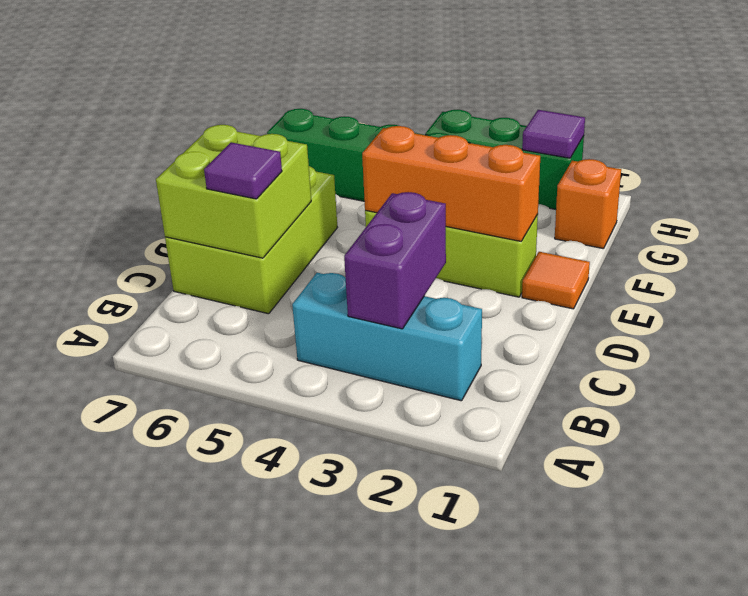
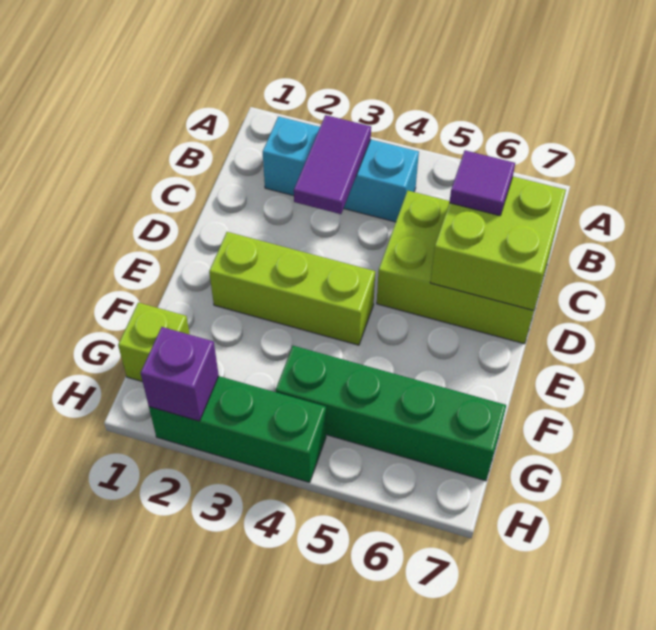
purple brick B3:C3 level 2 -> purple tile B3:C3 level 2
lime brick C6:E7 level 1 -> lime brick C5:D7 level 1
orange tile E1 level 1 -> none
orange brick E2:E4 level 2 -> none
orange brick G1 level 1 -> lime brick G1 level 1
purple tile H2 level 2 -> purple brick H2 level 2

